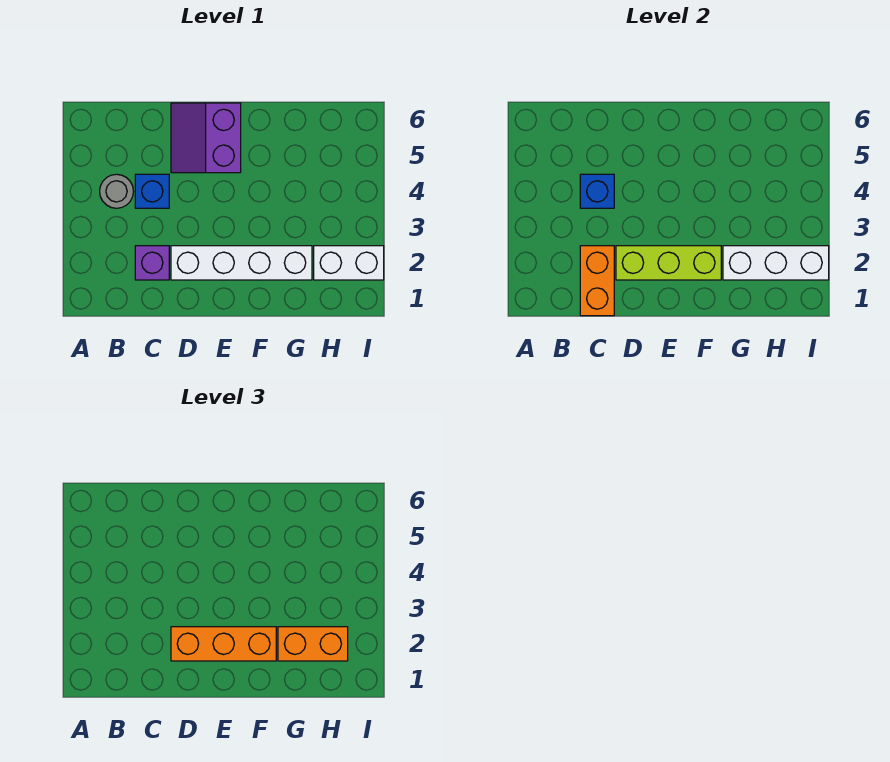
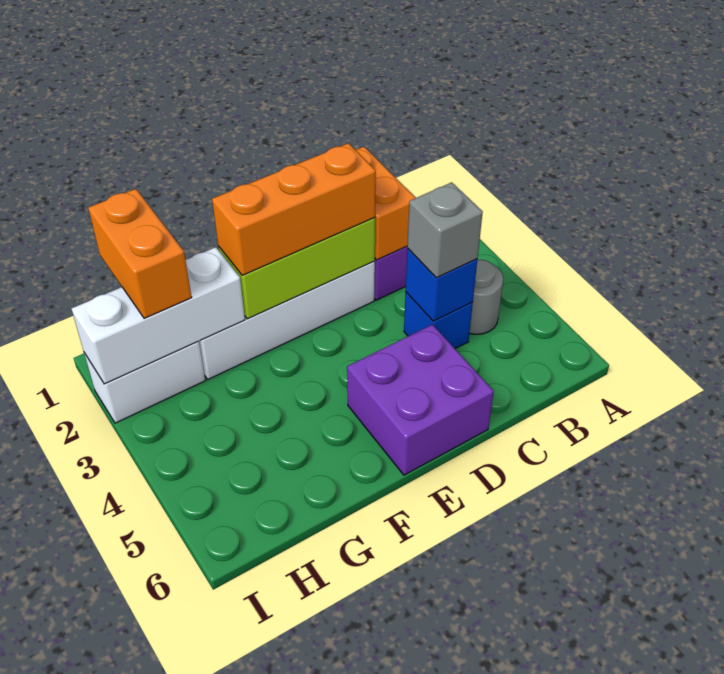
none -> grey brick C4 level 3
purple slope D5:E6 level 1 top E -> purple brick D5:E6 level 1
orange brick G2:H2 level 3 -> orange brick H1:H2 level 3

